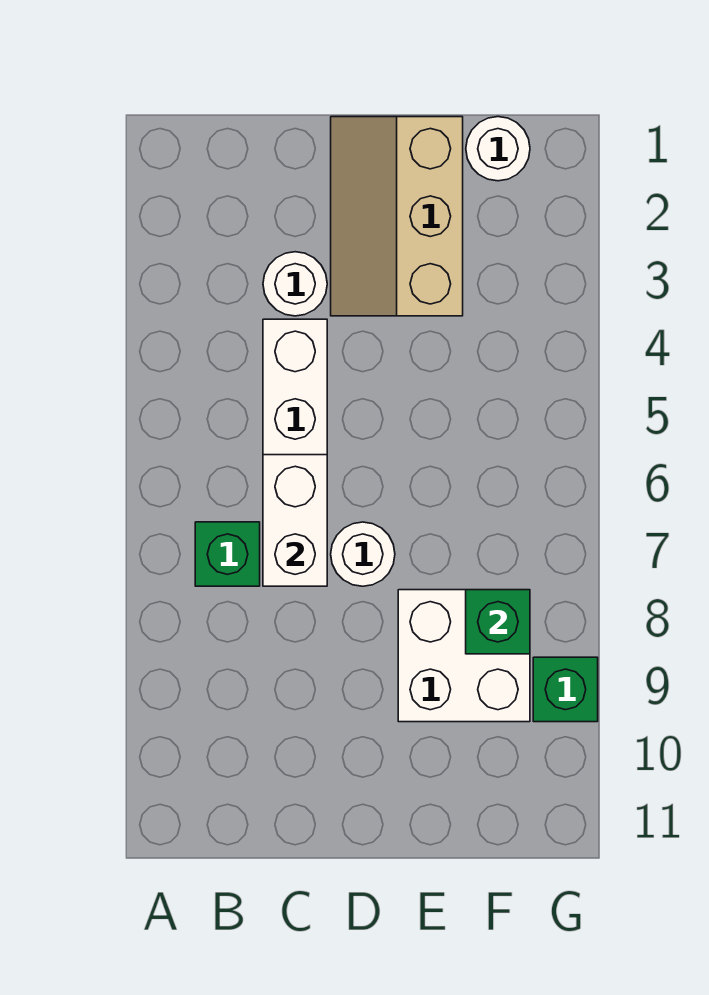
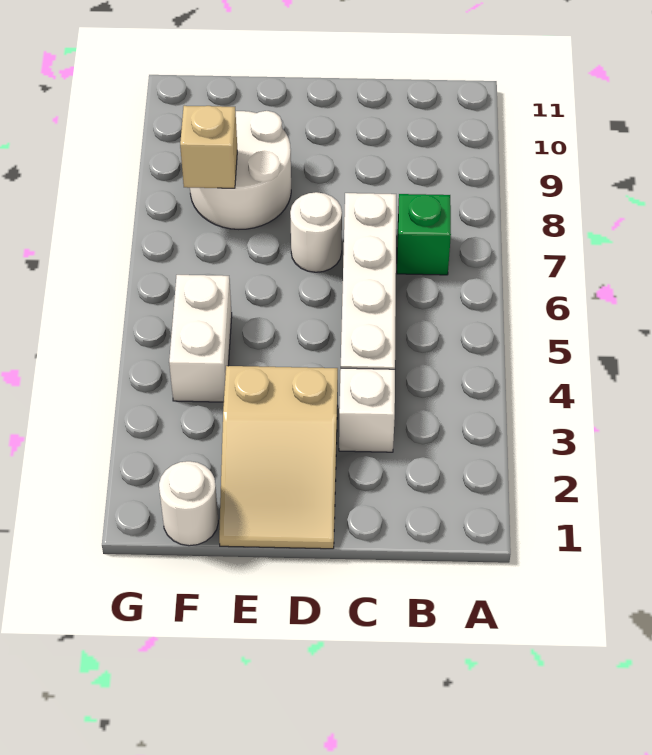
white round brick C3 level 1 -> white brick C3 level 1
white brick C6:C7 level 2 -> white brick F4:F5 level 1
tan slope D1:E3 level 1 top E -> tan slope D1:E3 level 1 top 3
white brick E8:F9 level 1 -> white round brick E8:F9 level 1
green brick F8 level 2 -> tan brick F8 level 2
green brick G9 level 1 -> none

